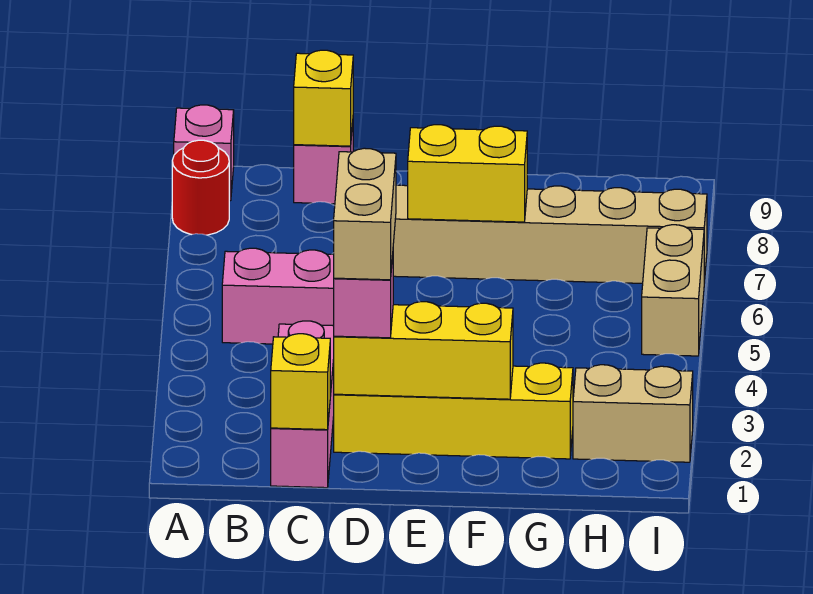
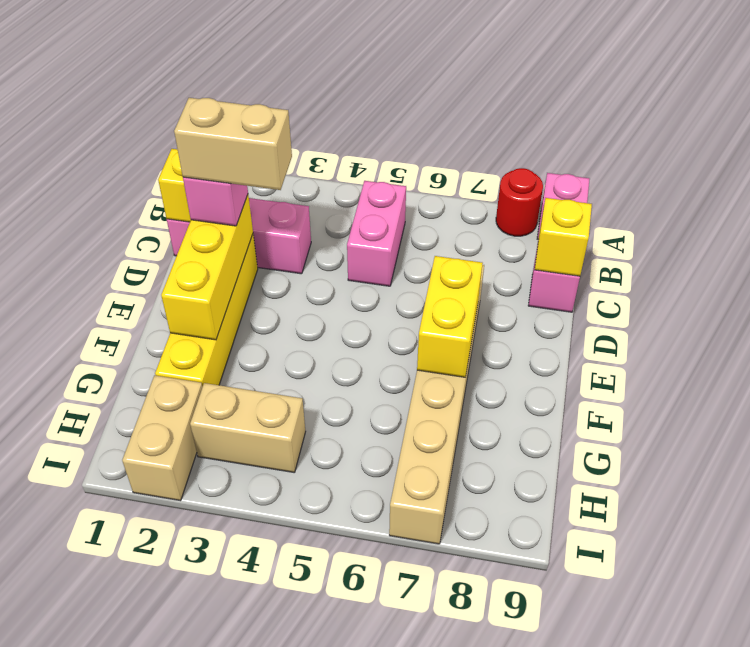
tan brick I5:I6 level 1 -> tan brick H3:H4 level 1

